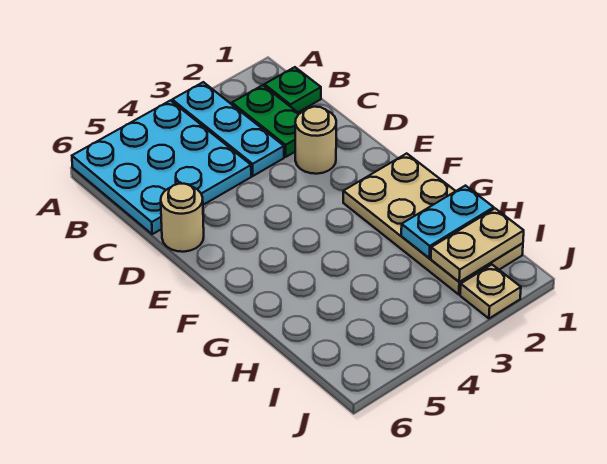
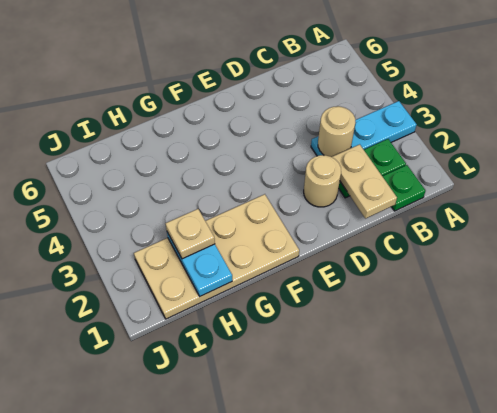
cyan plate A4:C6 level 1 -> none
tan round brick D6 level 1 -> tan round brick C3 level 2
tan plate I1:I2 level 2 -> tan plate C1:C2 level 2
tan plate J2 level 1 -> tan plate H2 level 3

